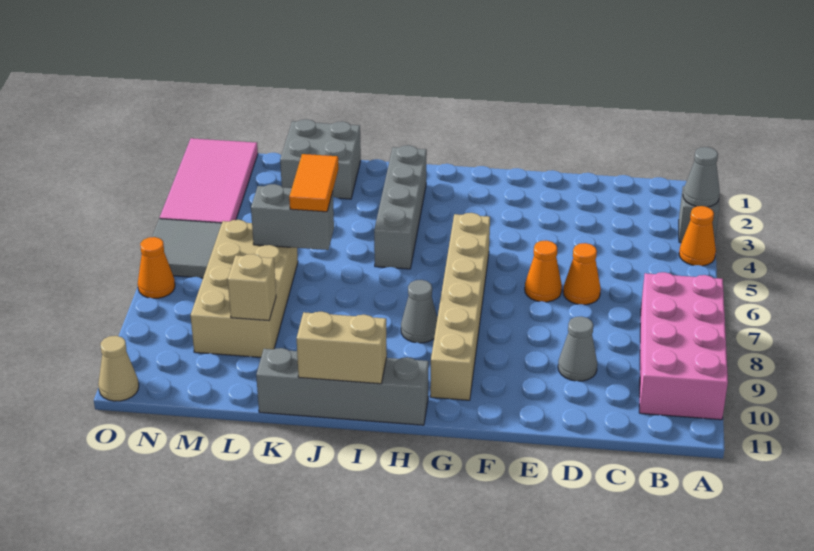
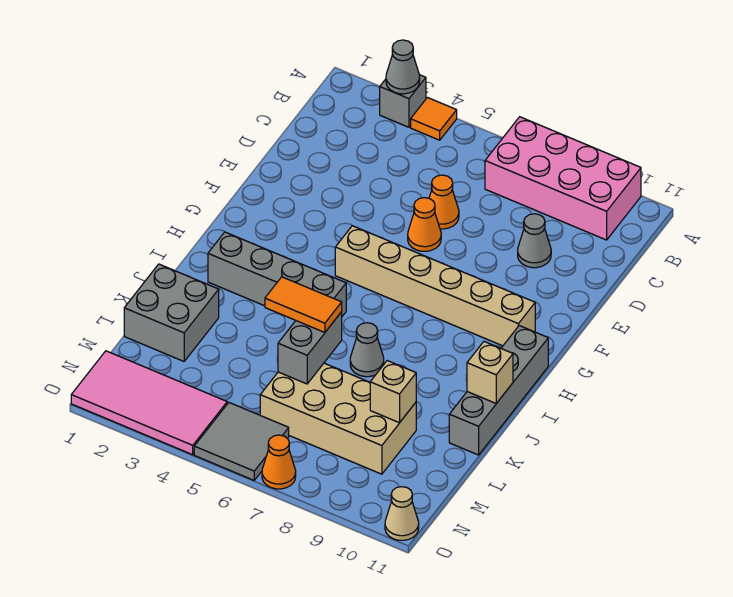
orange cone A4 level 1 -> orange tile A4 level 1
grey cone H8 level 1 -> grey cone J7 level 1
tan brick I11:J11 level 2 -> tan brick J11 level 2

